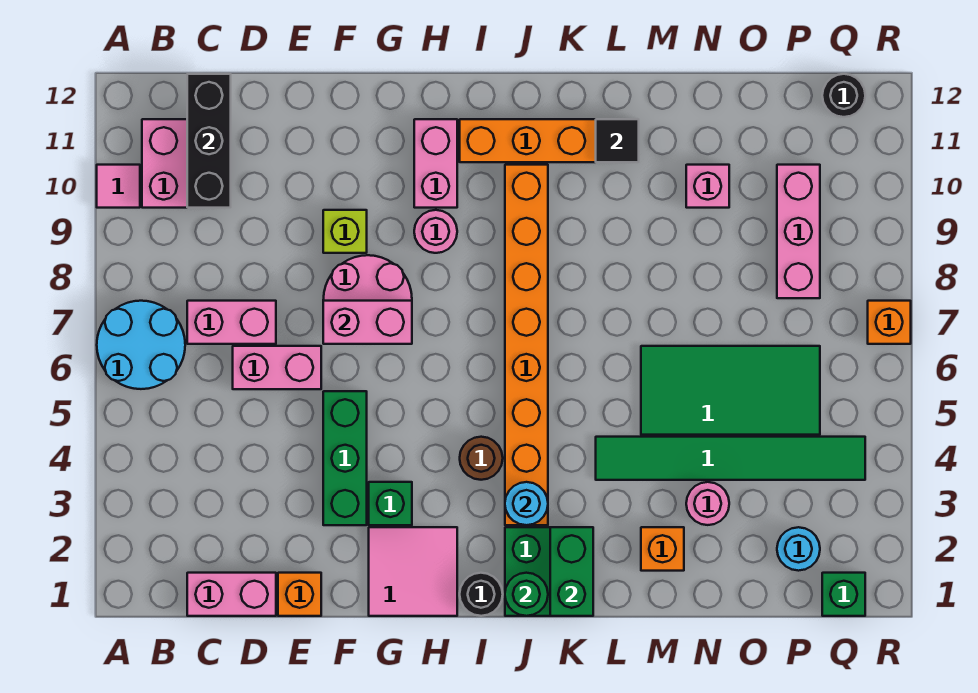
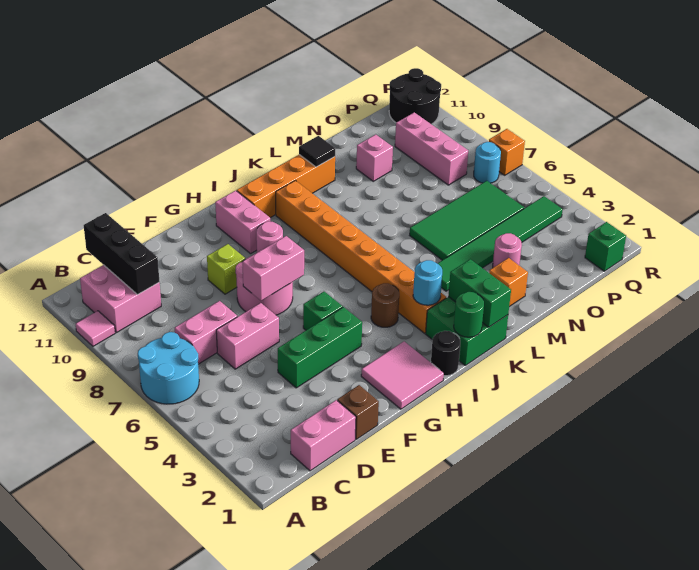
orange brick E1 level 1 -> brown brick E1 level 1
green brick F3:F5 level 1 -> green brick E4:G4 level 1
green brick G3 level 1 -> green brick G5 level 1
cyan round brick P2 level 1 -> cyan round brick Q7 level 1
black round brick Q12 level 1 -> black round brick Q11:R12 level 1

